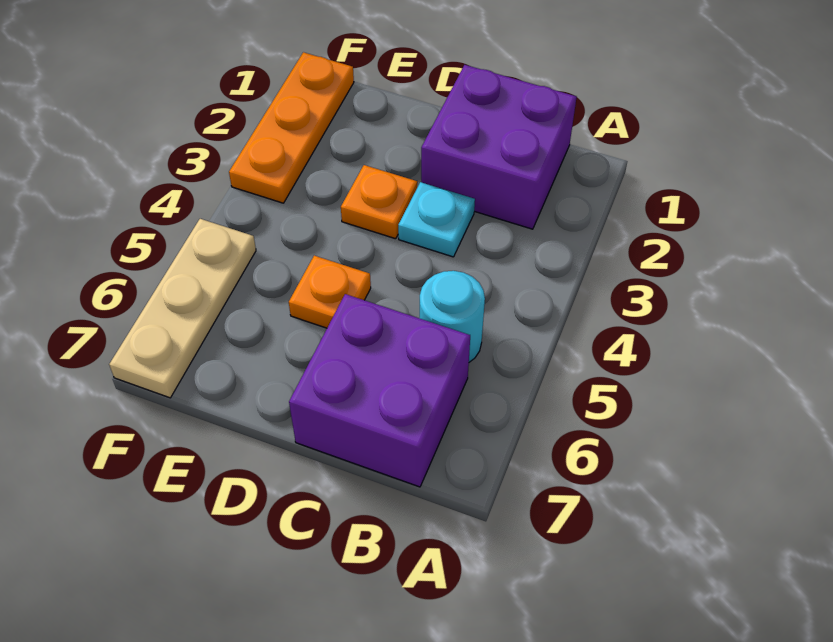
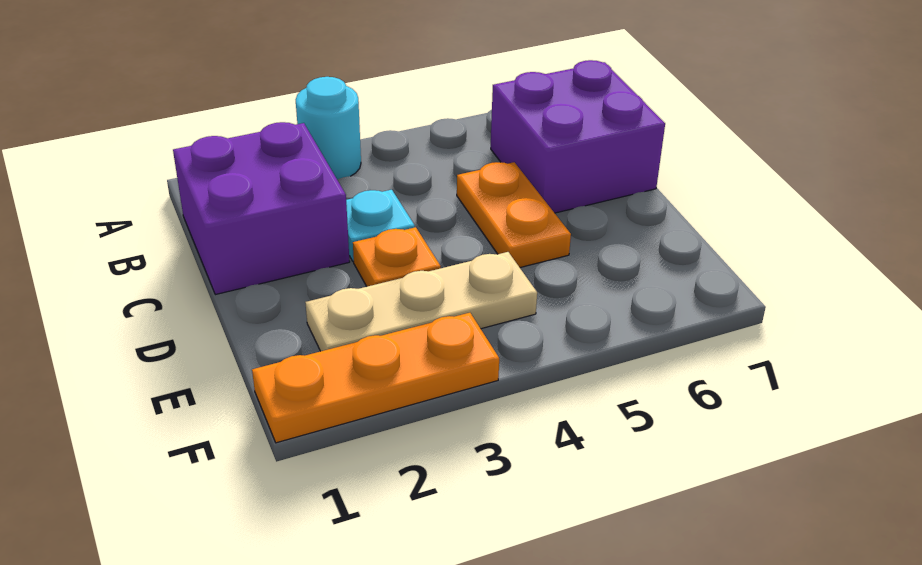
cyan round brick B5 level 1 -> cyan round brick A3 level 1
orange plate D5 level 1 -> orange plate C5:D5 level 1
tan plate F5:F7 level 1 -> tan plate E2:E4 level 1

